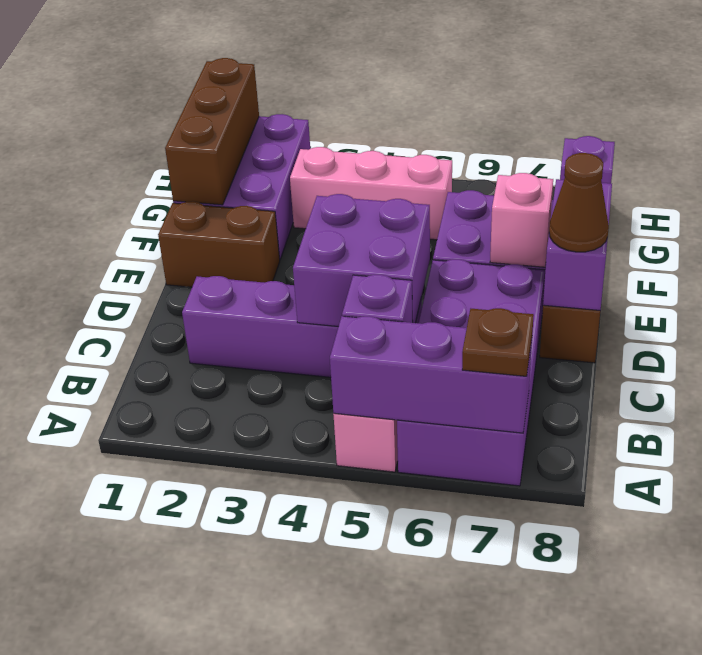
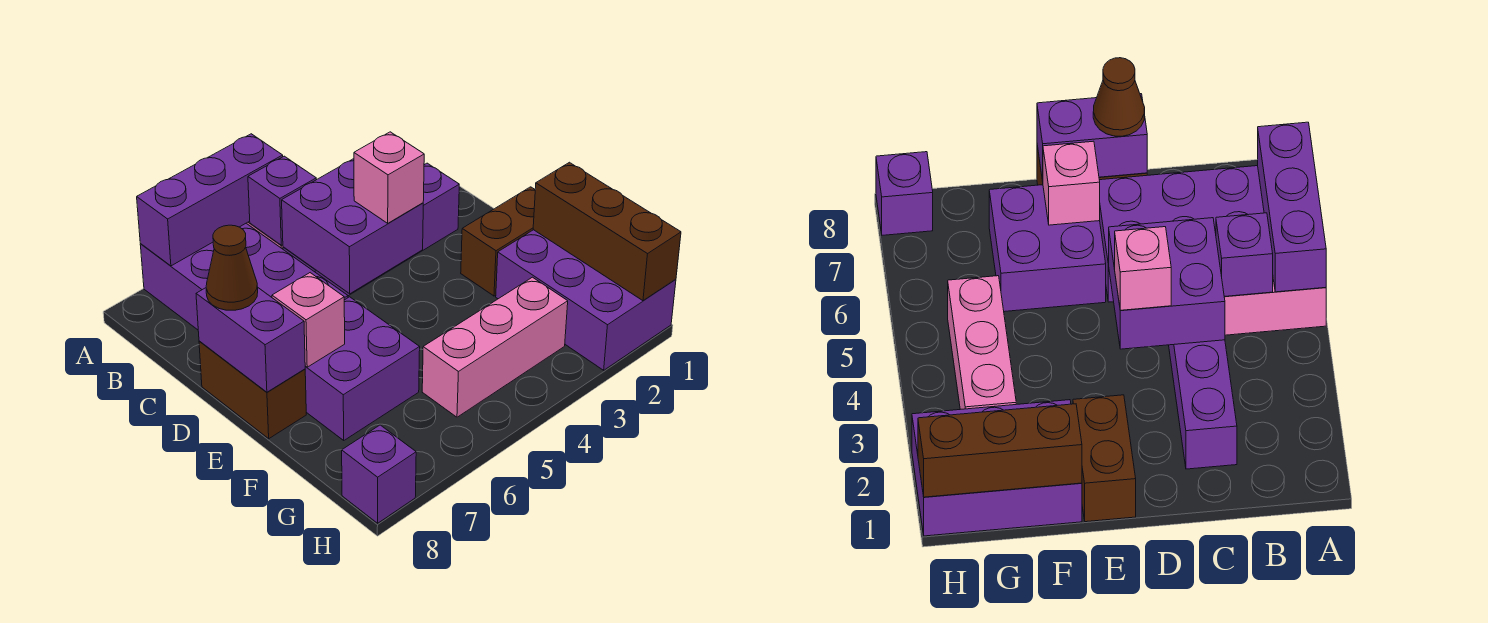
brown plate A7 level 3 -> none
none -> pink brick D4 level 3

